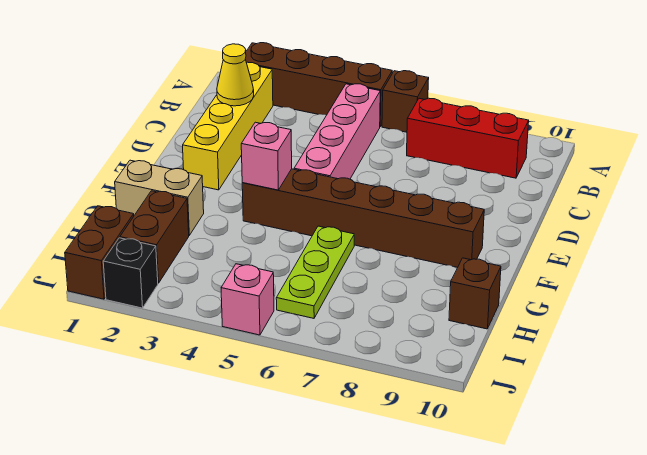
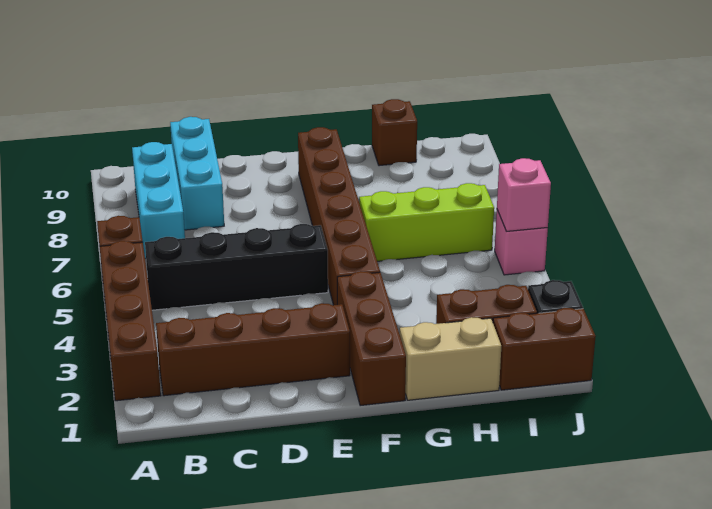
yellow brick B2:E2 level 1 -> brown brick B2:E2 level 1
pink brick B5:E5 level 1 -> black brick B5:E5 level 1
red brick B7:B9 level 1 -> cyan brick B7:B9 level 1
yellow cone C2 level 2 -> none
none -> cyan brick C8:C10 level 1
none -> brown brick F1:F3 level 1
pink brick F4 level 2 -> pink brick J5 level 2
tan brick G1:G2 level 1 -> tan brick G1:H1 level 1
lime plate G6:I6 level 1 -> lime brick G6:I6 level 1

